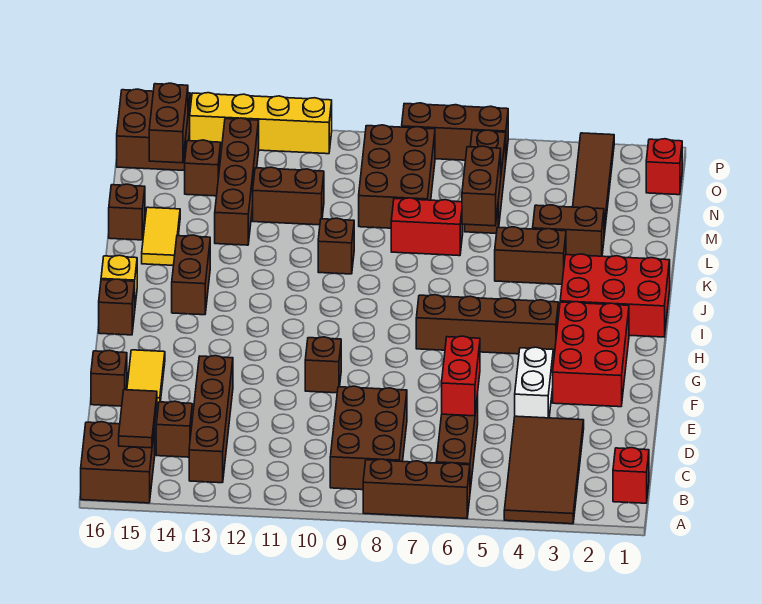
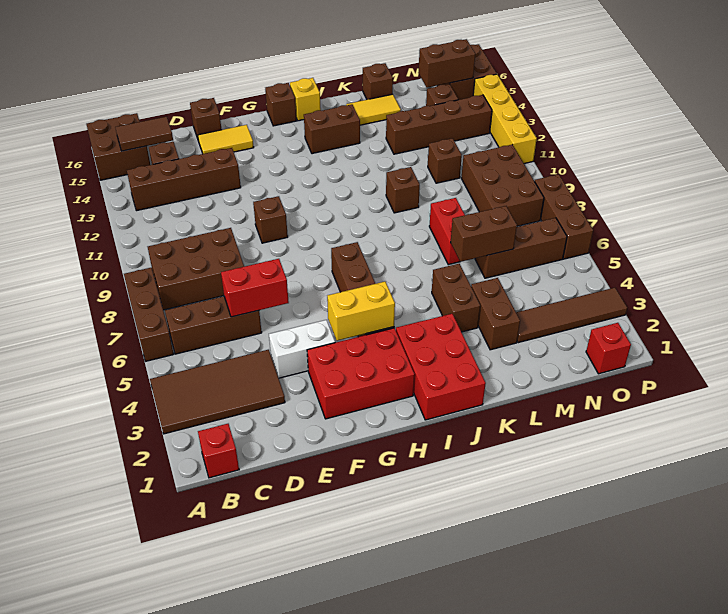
none -> yellow brick G4:H4 level 2
brown brick M8:O9 level 1 -> brown brick N8:O10 level 1
brown brick M11:M12 level 1 -> brown brick M11 level 1

